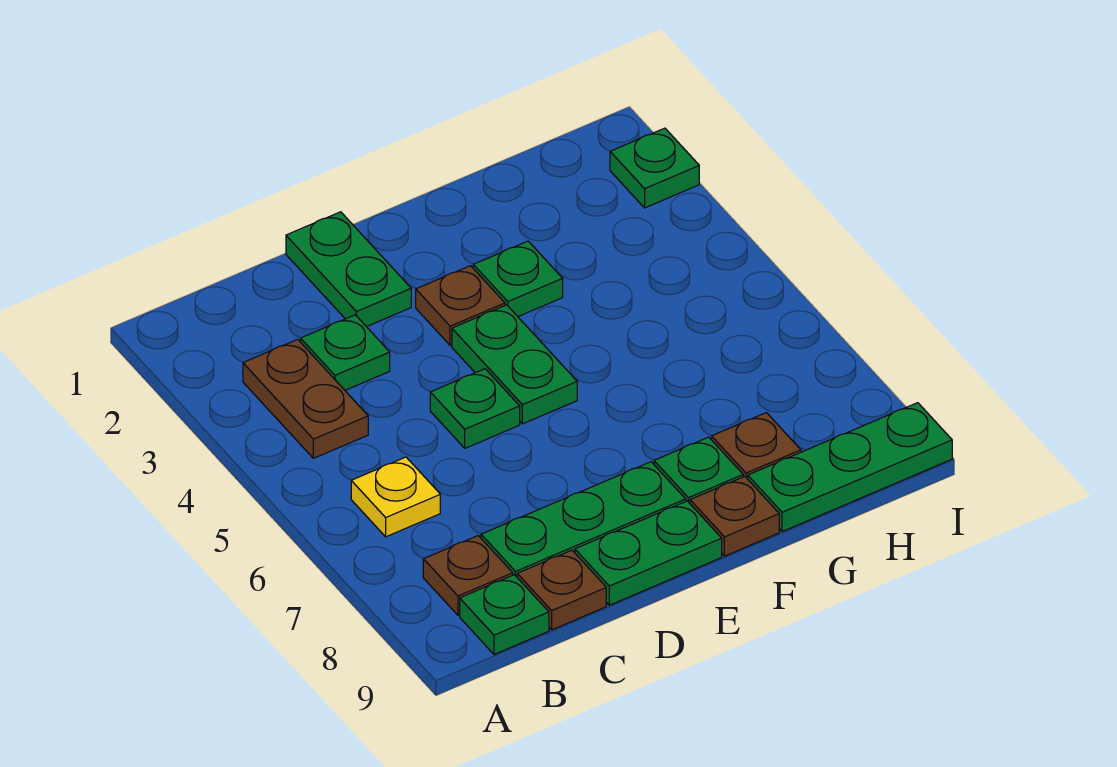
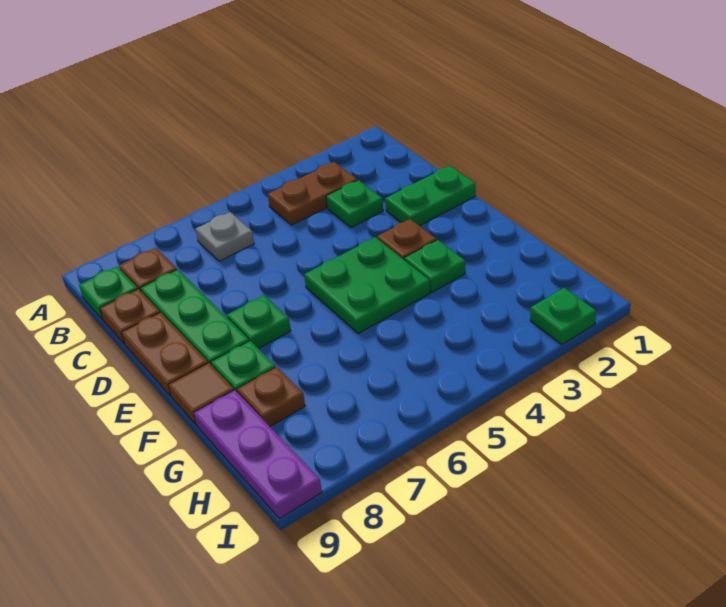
yellow plate B6 level 1 -> grey plate B6 level 1
green plate D5 level 1 -> green plate E7 level 1
green plate D9:E9 level 1 -> brown plate D9:E9 level 1
green plate E4:E5 level 1 -> green plate E4:F5 level 1
brown plate F9 level 1 -> brown tile F9 level 1
green plate G9:I9 level 1 -> purple plate G9:I9 level 1

